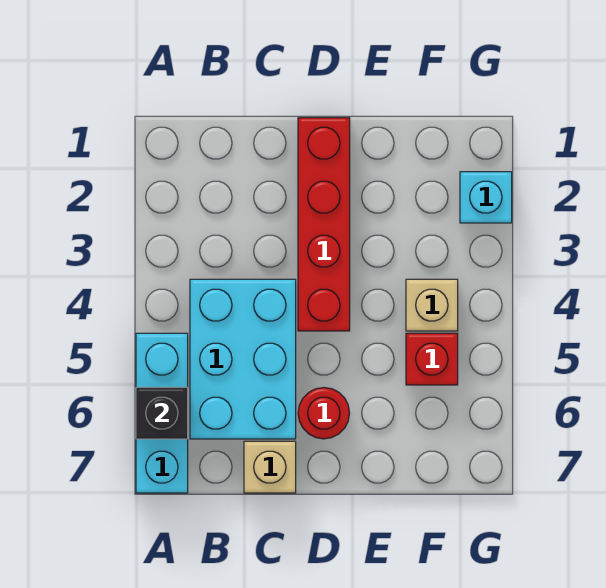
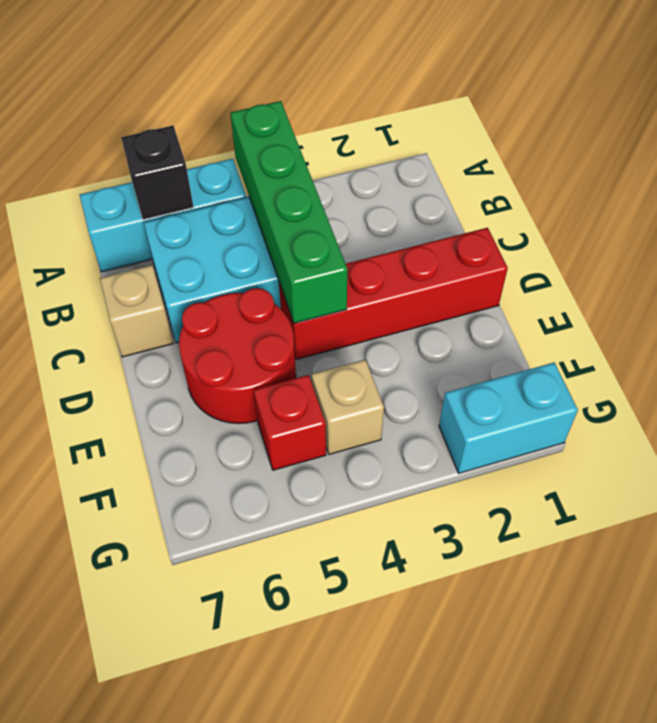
none -> green brick A4:D4 level 2
red round brick D6 level 1 -> red round brick D5:E6 level 1
cyan brick G2 level 1 -> cyan brick G1:G2 level 1

